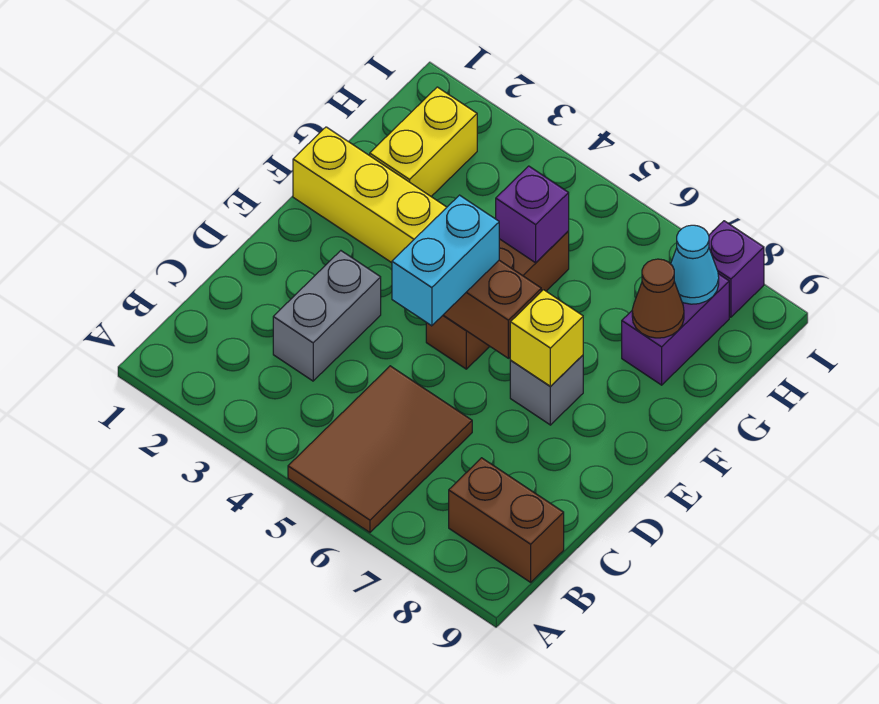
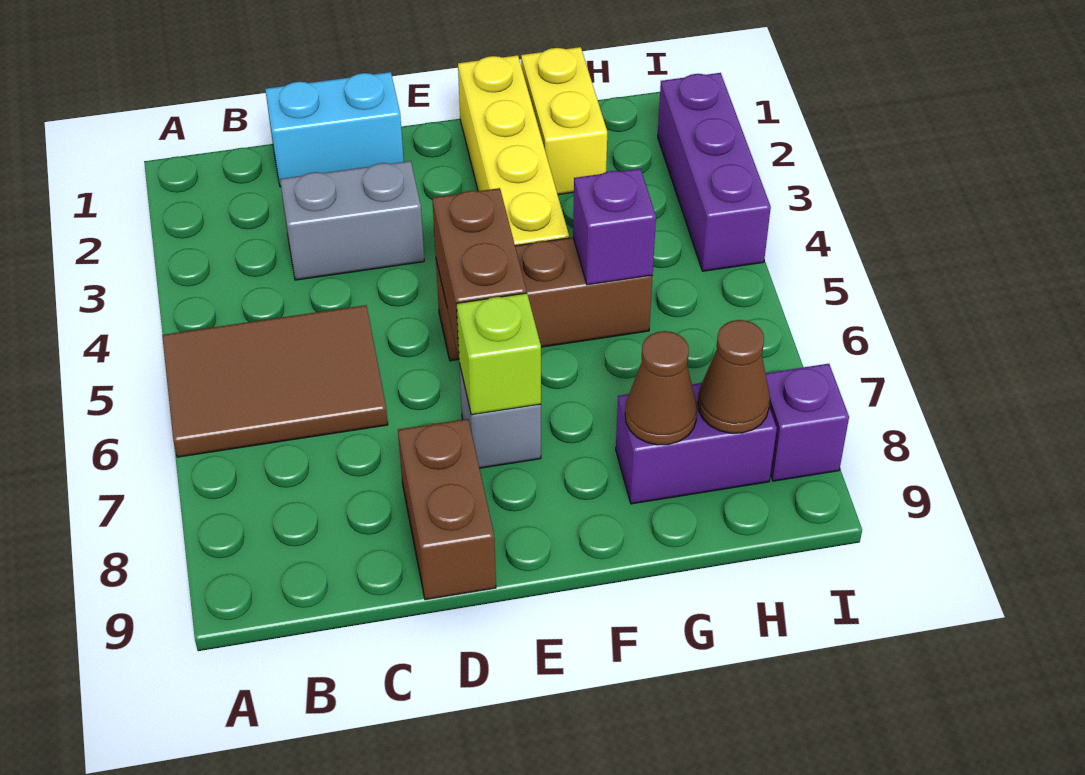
brown brick B8:B9 level 1 -> brown brick D8:D9 level 1
cyan brick D5:E5 level 3 -> cyan brick C1:D1 level 1
yellow brick E7 level 2 -> lime brick E7 level 2
yellow brick G2:H2 level 1 -> yellow brick G1:G2 level 1
cyan cone H8 level 2 -> brown cone H8 level 2
none -> purple brick I2:I4 level 1

